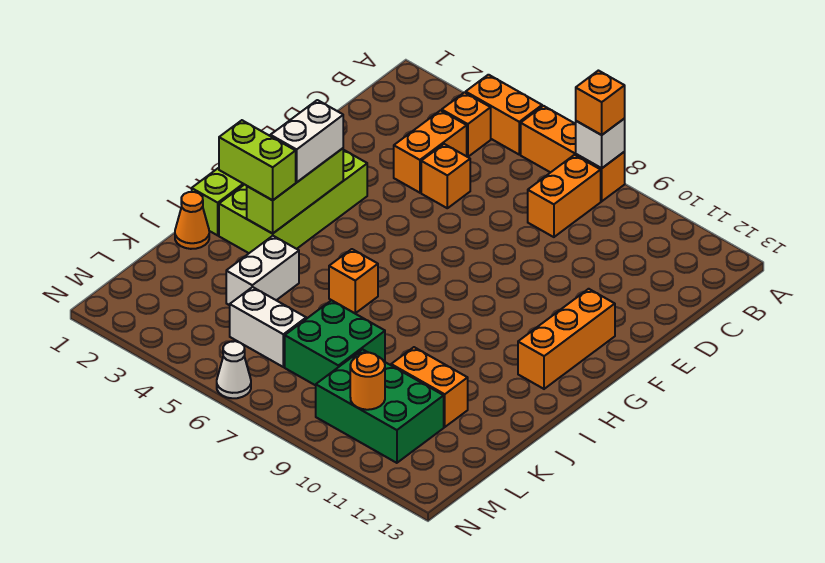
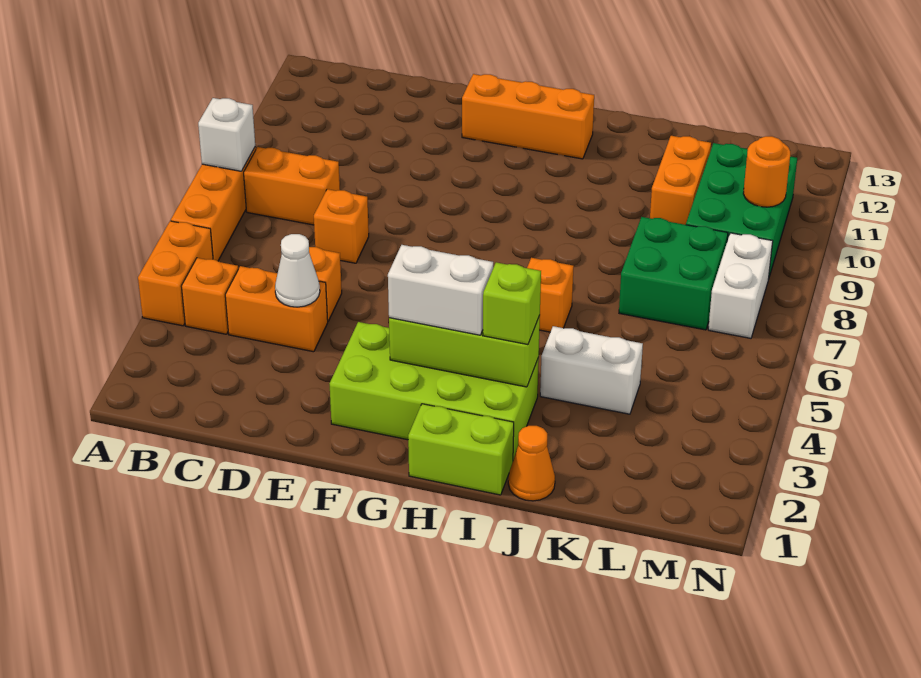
orange brick A8 level 3 -> orange brick D7 level 1
lime brick I2:I3 level 3 -> lime brick I3 level 3
white brick L5:L6 level 1 -> white brick M7:M8 level 1
white cone N6 level 1 -> white cone D4 level 2

